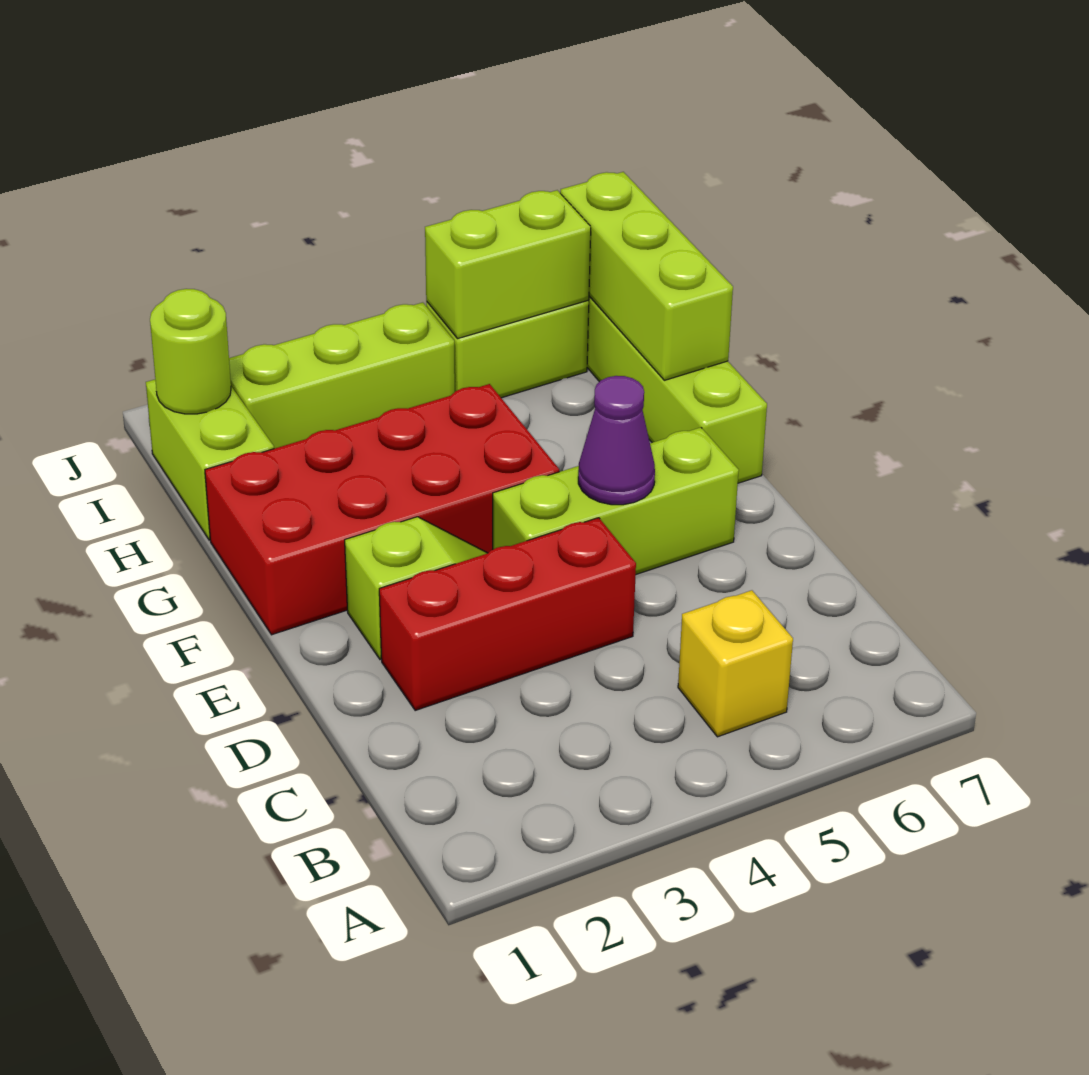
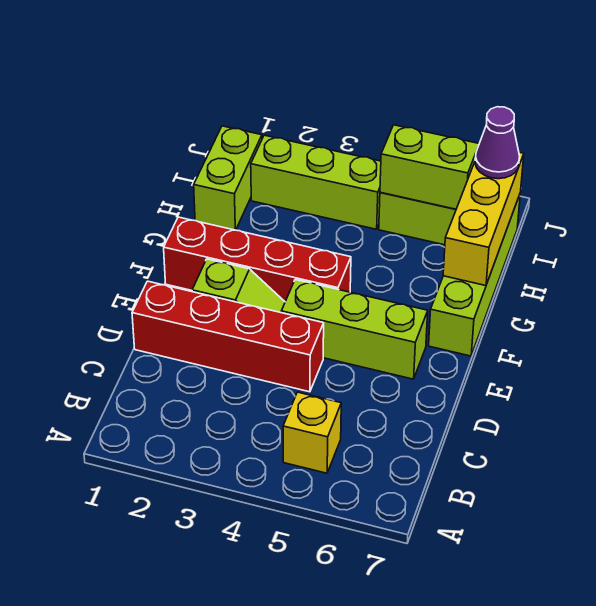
red brick D2:D4 level 1 -> red brick D1:D4 level 1
purple cone E5 level 2 -> purple cone I7 level 3
red brick F1:G4 level 1 -> red brick F1:F4 level 1
lime brick G7:I7 level 2 -> yellow brick G7:I7 level 2
lime round brick I1 level 2 -> none

